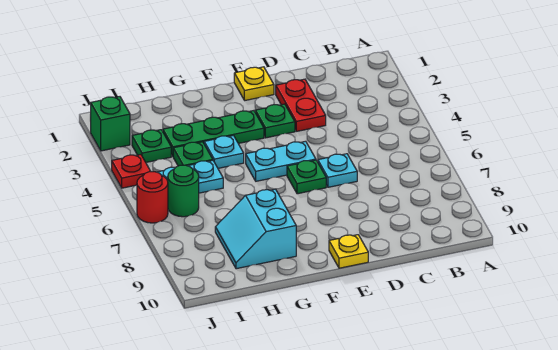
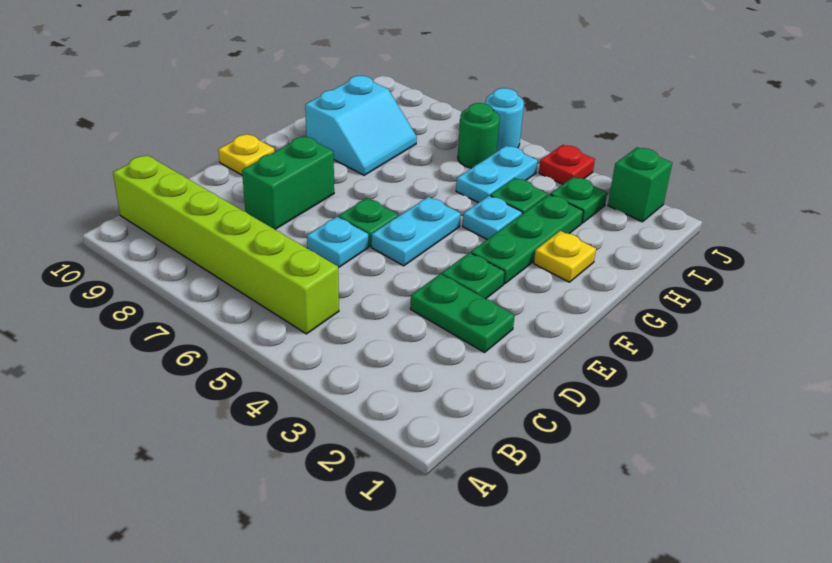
none -> lime brick B5:B10 level 1
red plate D2:D3 level 1 -> green plate D2:D3 level 1
none -> green brick D8:E8 level 1
yellow plate E1 level 1 -> yellow plate G2 level 1
cyan slope G8:H9 level 1 top G -> cyan slope G8:H9 level 1 top 9
red round brick J6 level 1 -> cyan round brick J6 level 1

